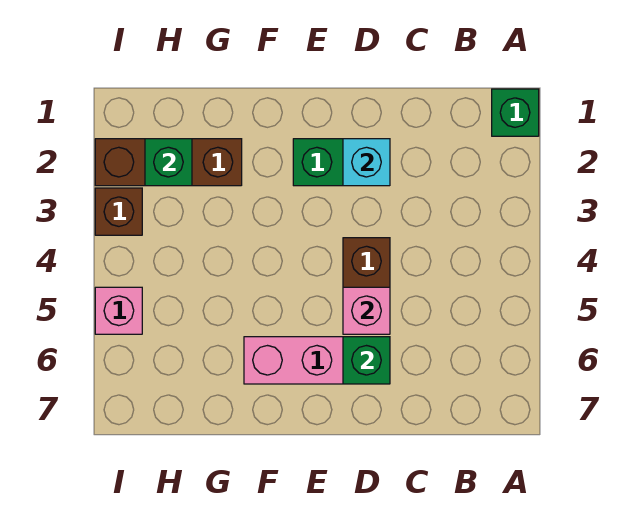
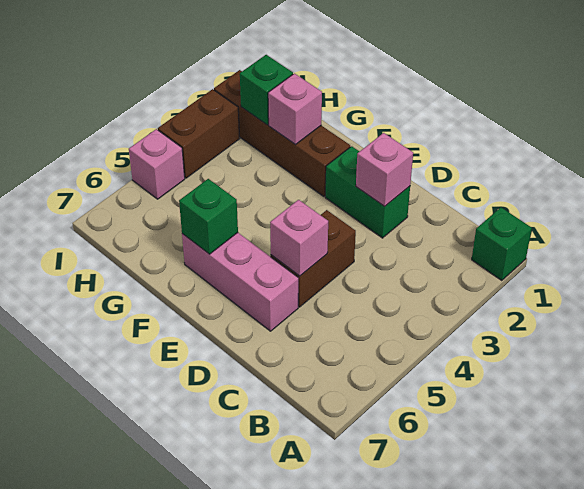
cyan brick D2 level 2 -> pink brick D2 level 2
green brick D6 level 2 -> green brick F6 level 2
brown brick G2:I2 level 1 -> brown brick F2:I2 level 1
none -> pink brick G2 level 2
brown brick I3 level 1 -> brown brick I3:I4 level 1

